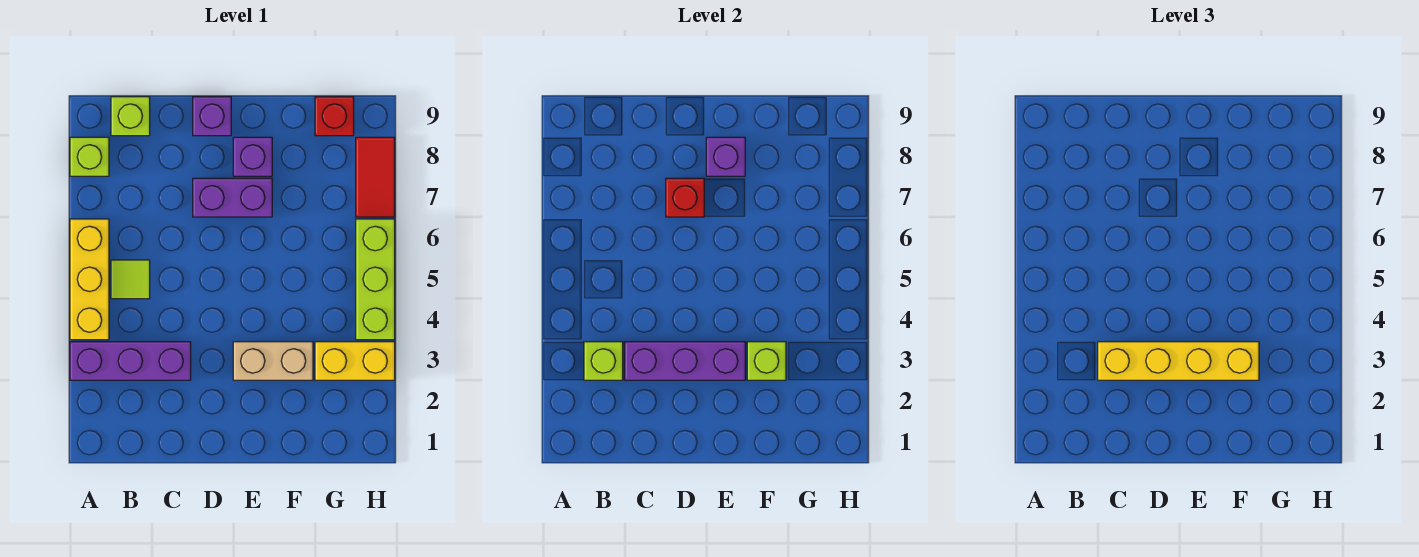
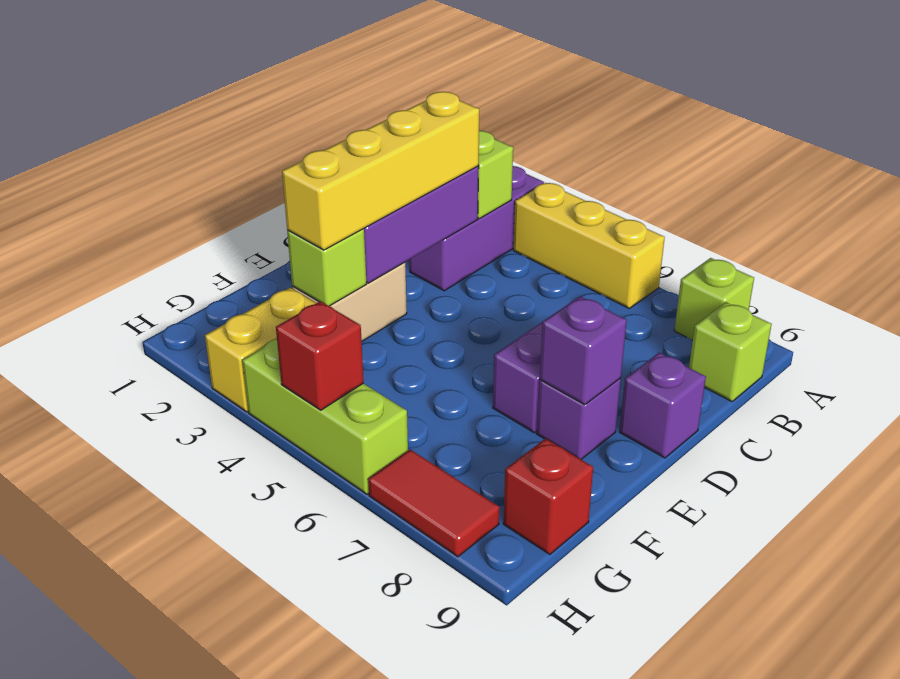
lime tile B5 level 1 -> none
red brick D7 level 2 -> red brick H5 level 2

